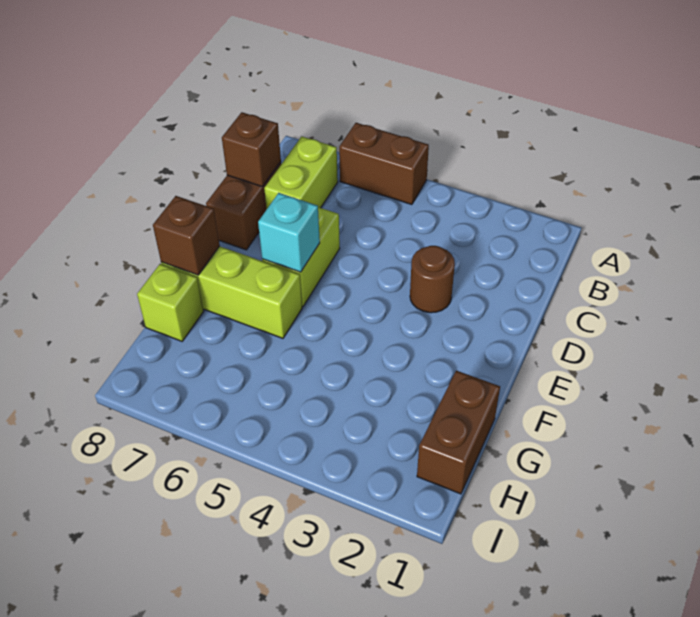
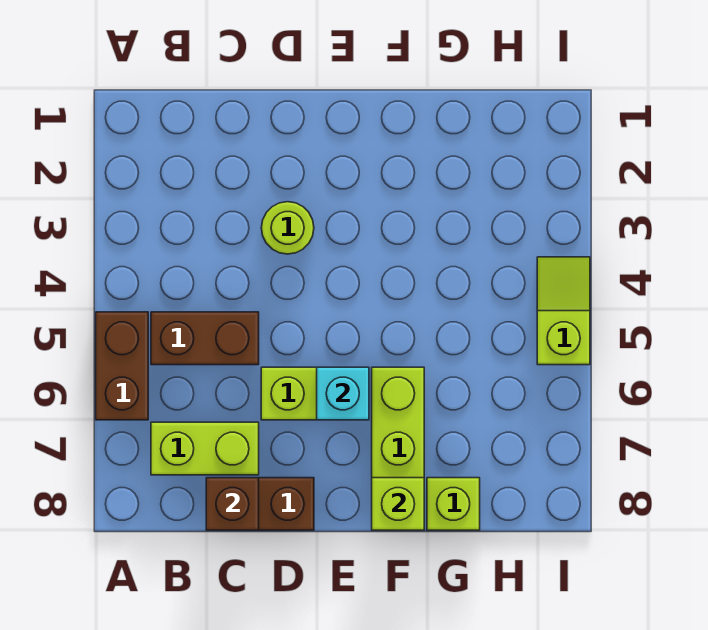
brown round brick D3 level 1 -> lime round brick D3 level 1
brown brick F8 level 2 -> lime brick F8 level 2
brown brick G1:H1 level 1 -> brown brick B5:C5 level 1
none -> lime slope I4:I5 level 1 top 5

